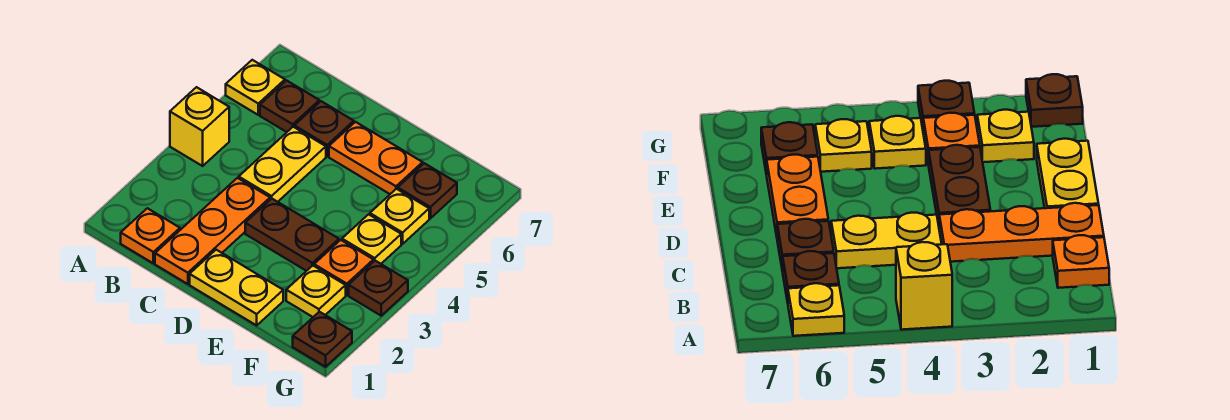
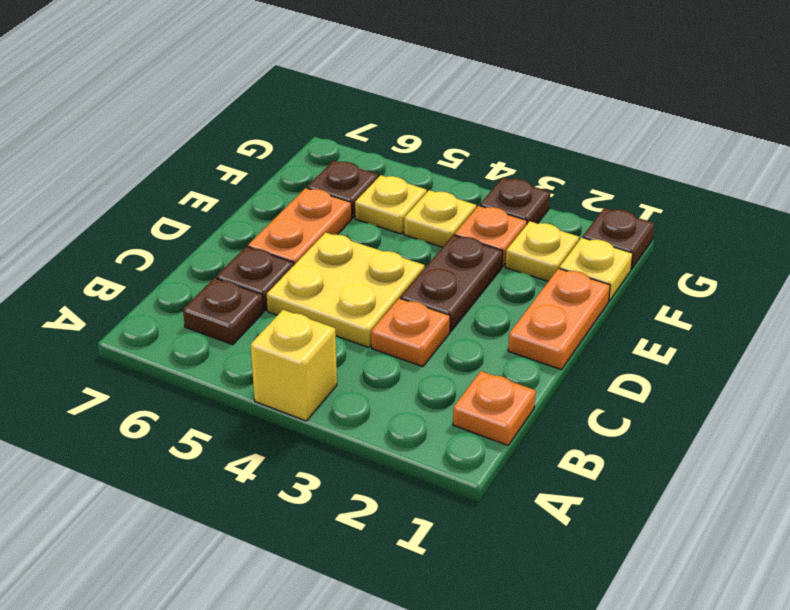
yellow plate A6 level 1 -> yellow plate F1 level 1
orange plate C1:C3 level 1 -> orange plate C3 level 1
yellow plate C4:C5 level 1 -> yellow plate C4:D5 level 1
yellow plate D1:E1 level 1 -> orange plate D1:E1 level 1

